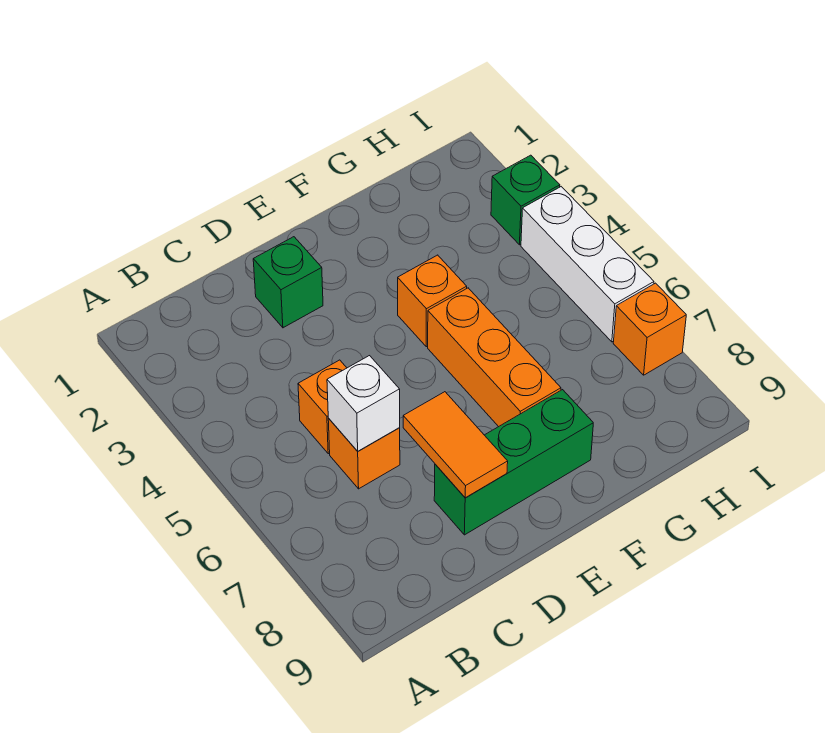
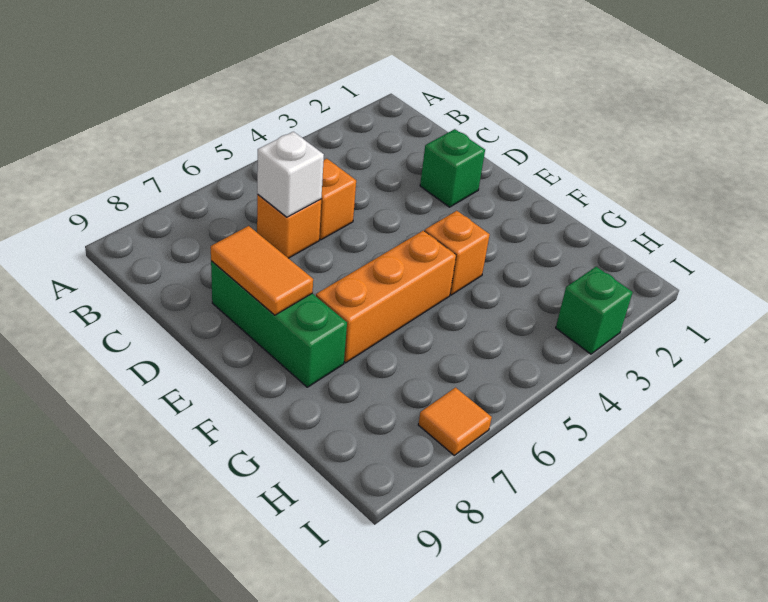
orange tile D7:D8 level 2 -> orange tile D8:E8 level 2
white brick I4:I6 level 1 -> none
orange brick I7 level 1 -> orange tile I7 level 1

